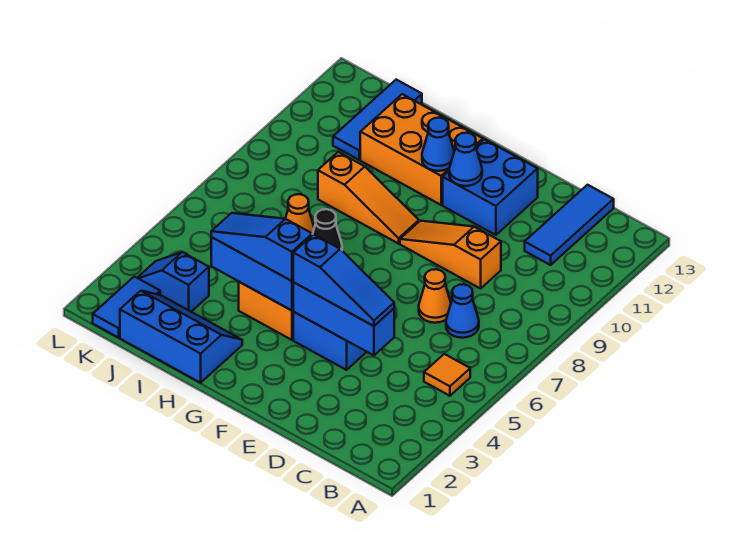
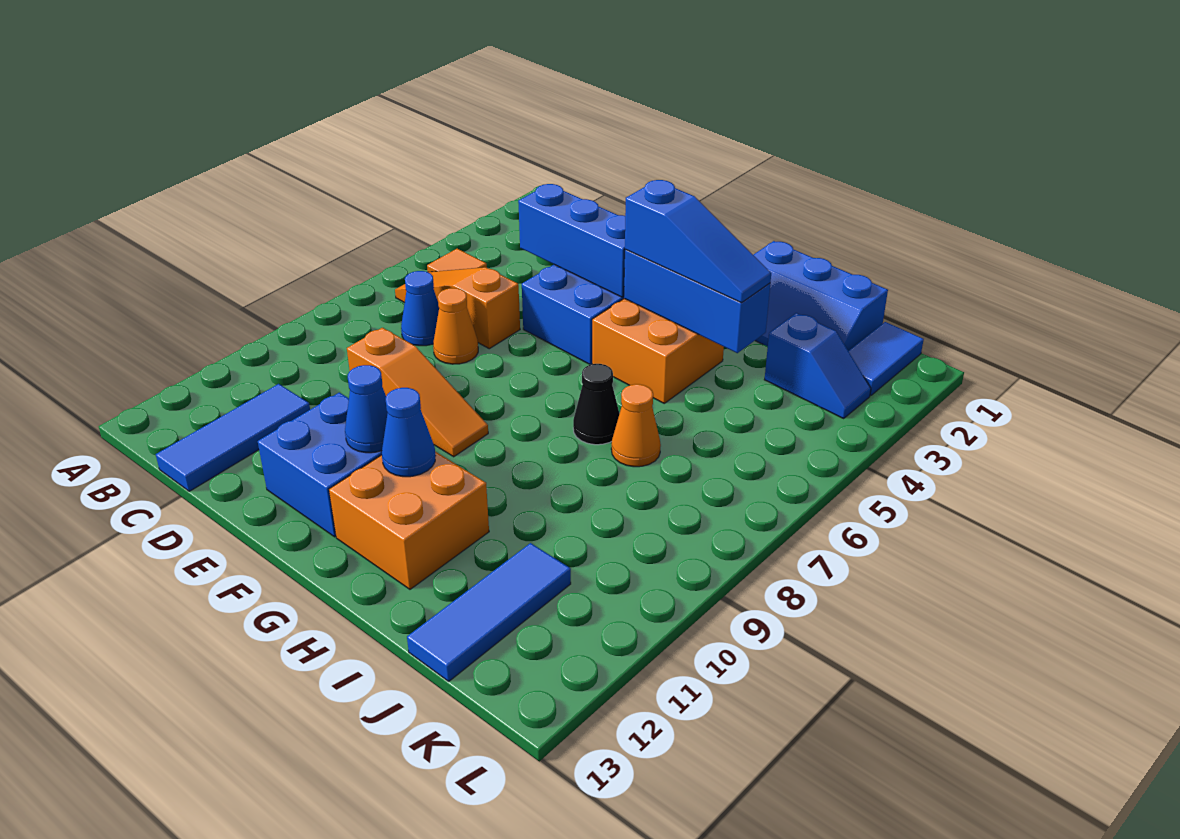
blue slope D4:F4 level 3 top F -> none
orange slope G9:I9 level 1 top I -> orange slope B6:D6 level 1 top D
orange brick G11:I12 level 1 -> orange brick G11:H12 level 1

